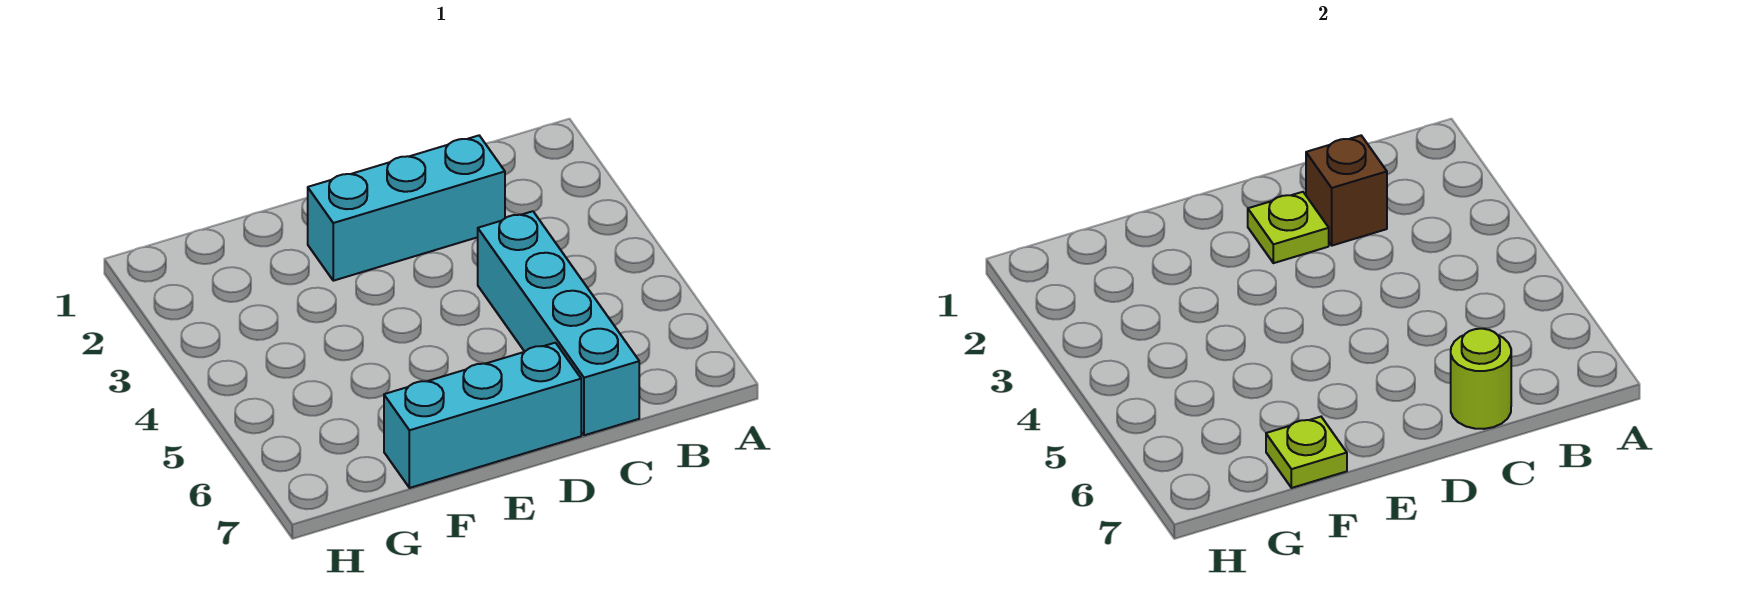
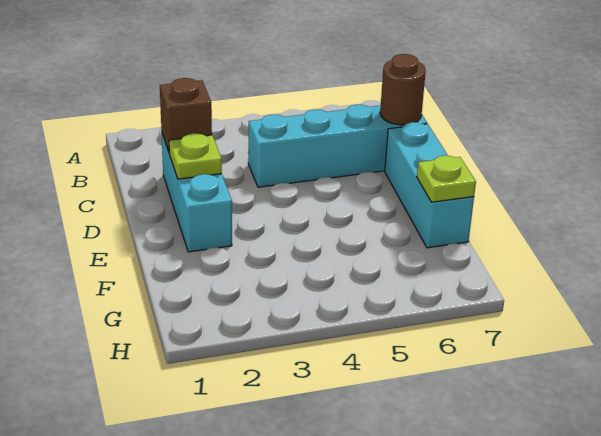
lime round brick C7 level 2 -> brown round brick C7 level 2

